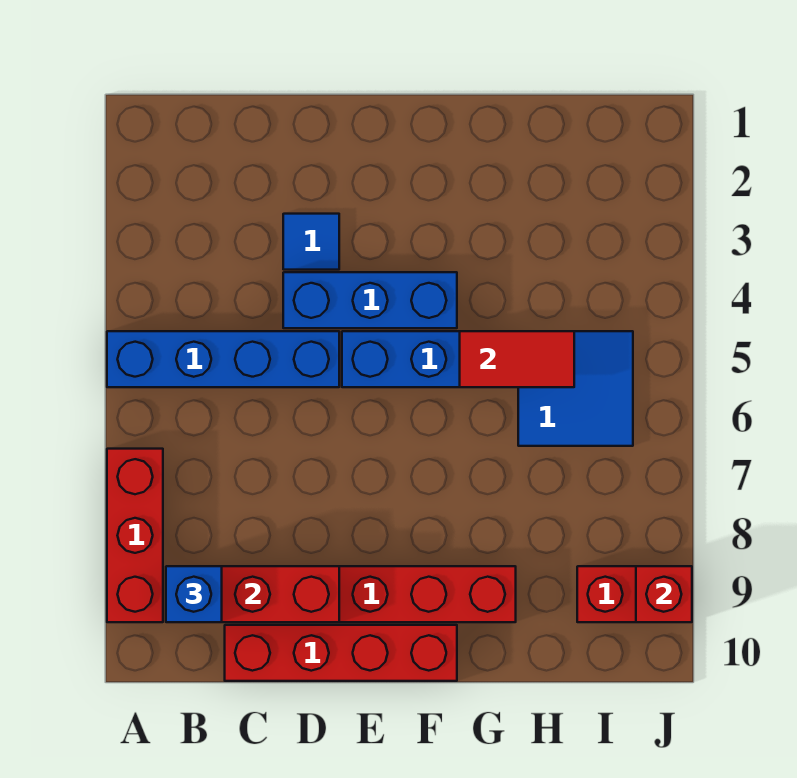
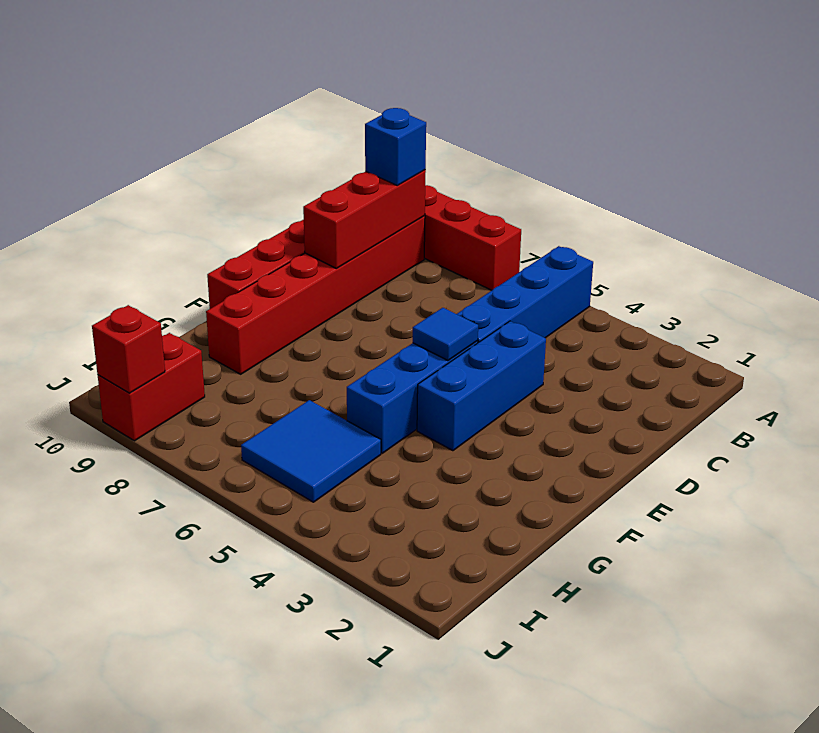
blue tile D3 level 1 -> blue tile E5 level 2
red tile G5:H5 level 2 -> none

